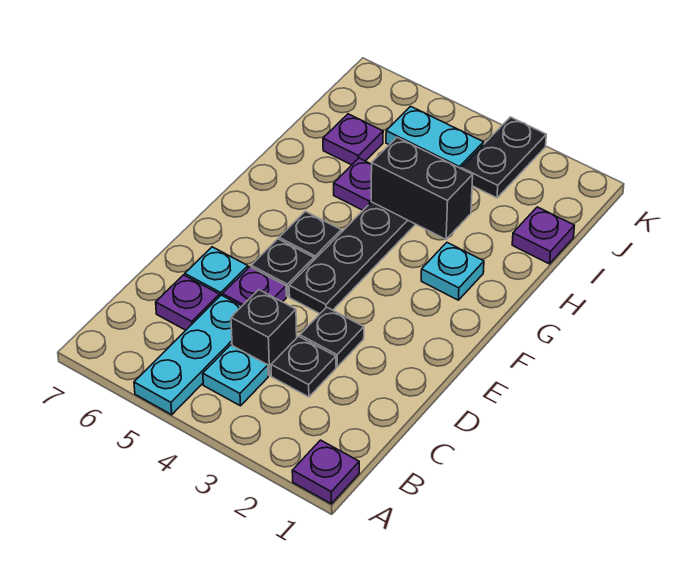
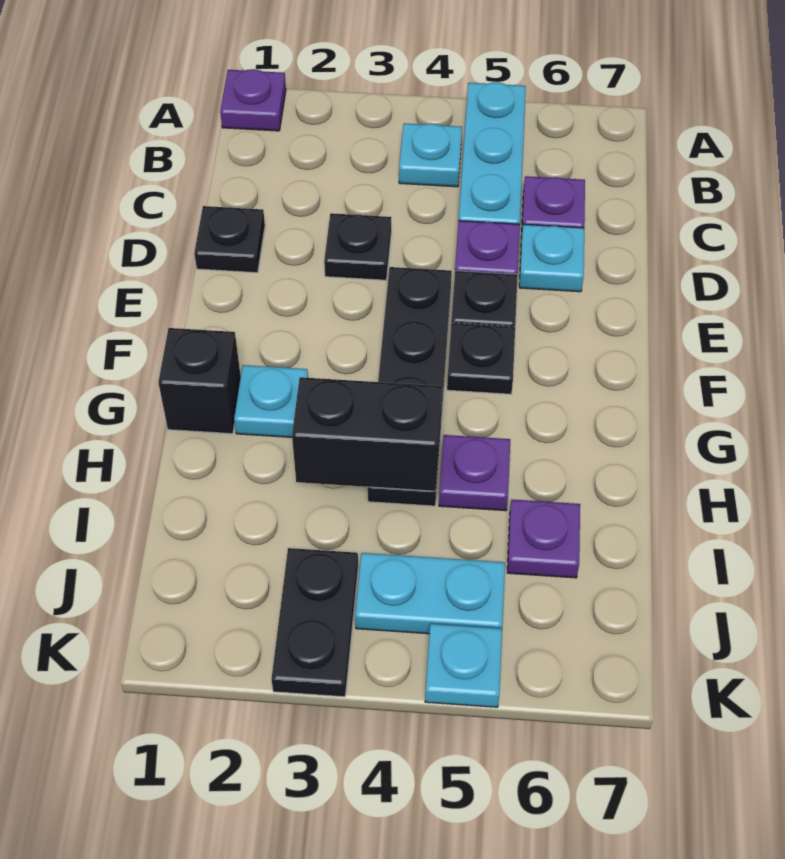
black plate C3 level 1 -> black plate D1 level 1
black brick C4 level 1 -> black brick G1 level 1
purple plate I1 level 1 -> none
none -> cyan plate K5 level 1

